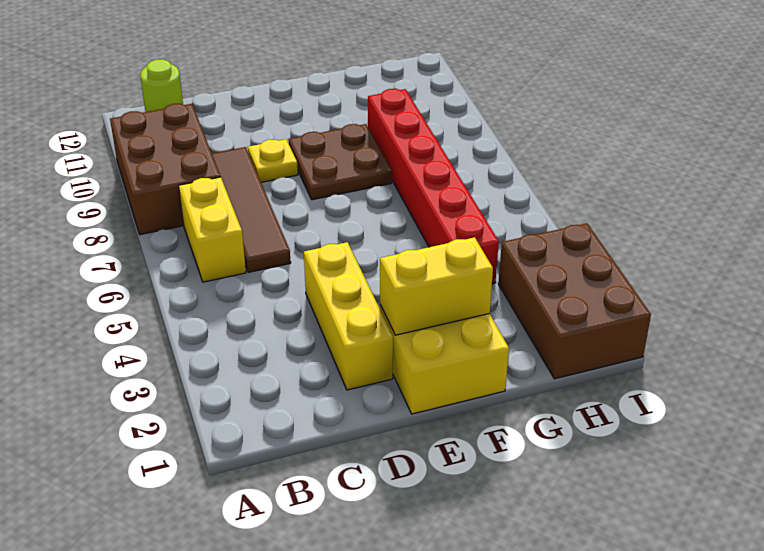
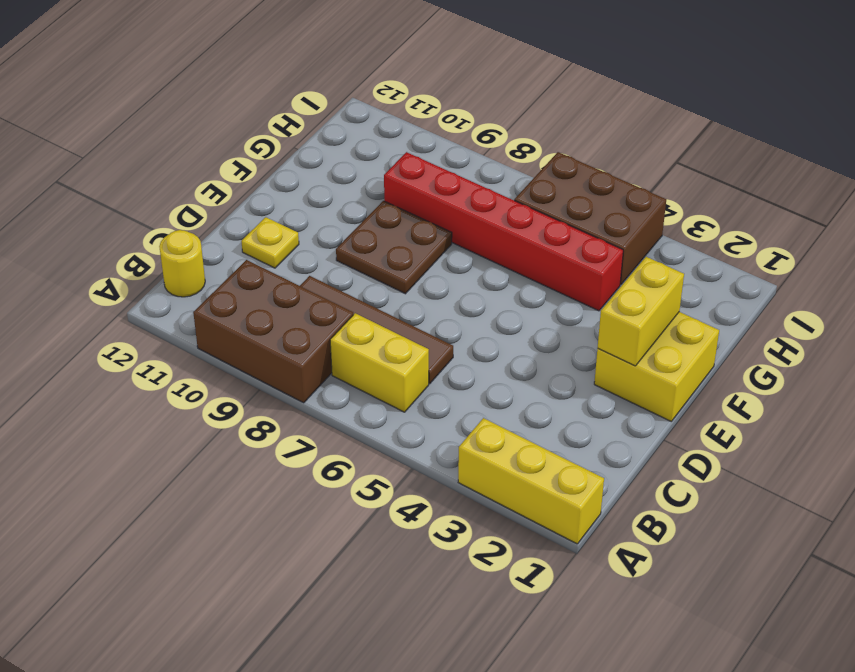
lime round brick B12 level 1 -> yellow round brick B12 level 1
yellow brick D2:D4 level 1 -> yellow brick A1:A3 level 1
yellow plate D9 level 1 -> yellow plate D11 level 1
brown brick H1:I3 level 1 -> brown brick H4:I6 level 1

